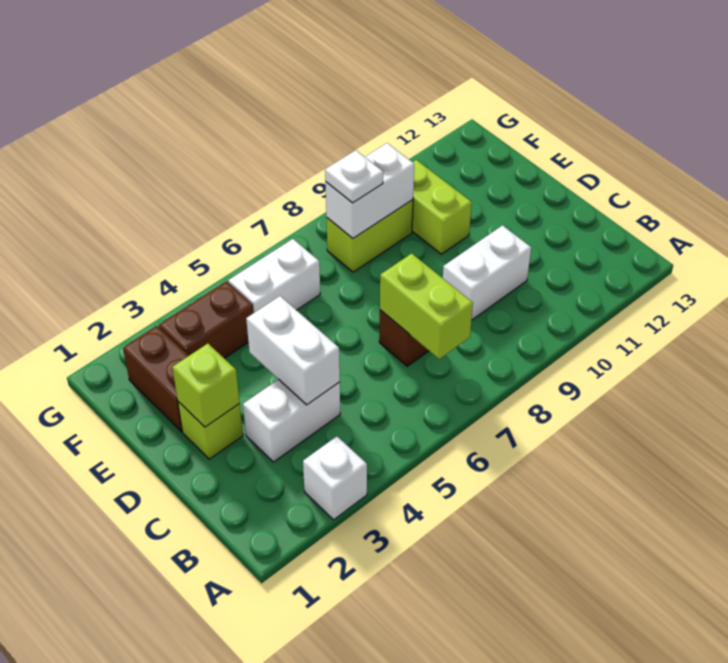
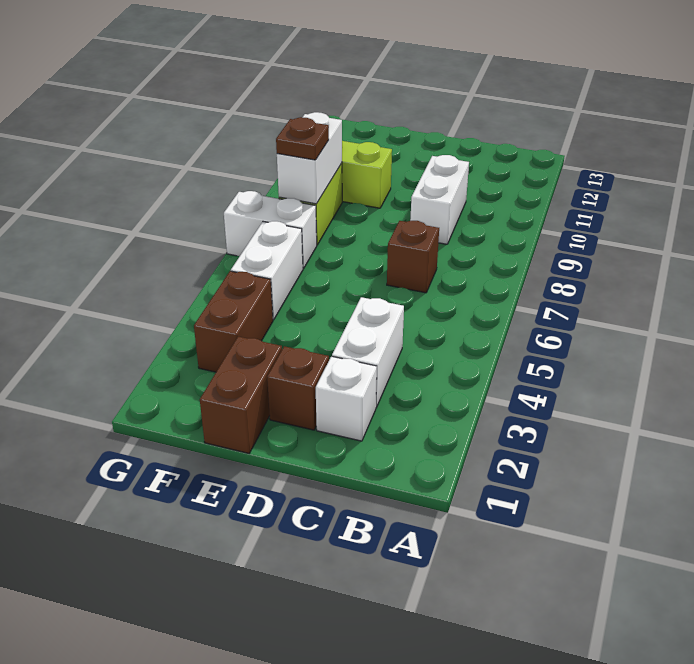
white brick A3 level 1 -> white brick C2 level 1
lime brick B7:C7 level 2 -> none
white brick C4:D4 level 2 -> white brick F7:G7 level 1
lime brick D2 level 1 -> brown brick D2 level 1
lime brick D2 level 2 -> none
brown brick E2:F2 level 1 -> brown brick E1:E2 level 1
white plate F8 level 3 -> brown plate F8 level 3

